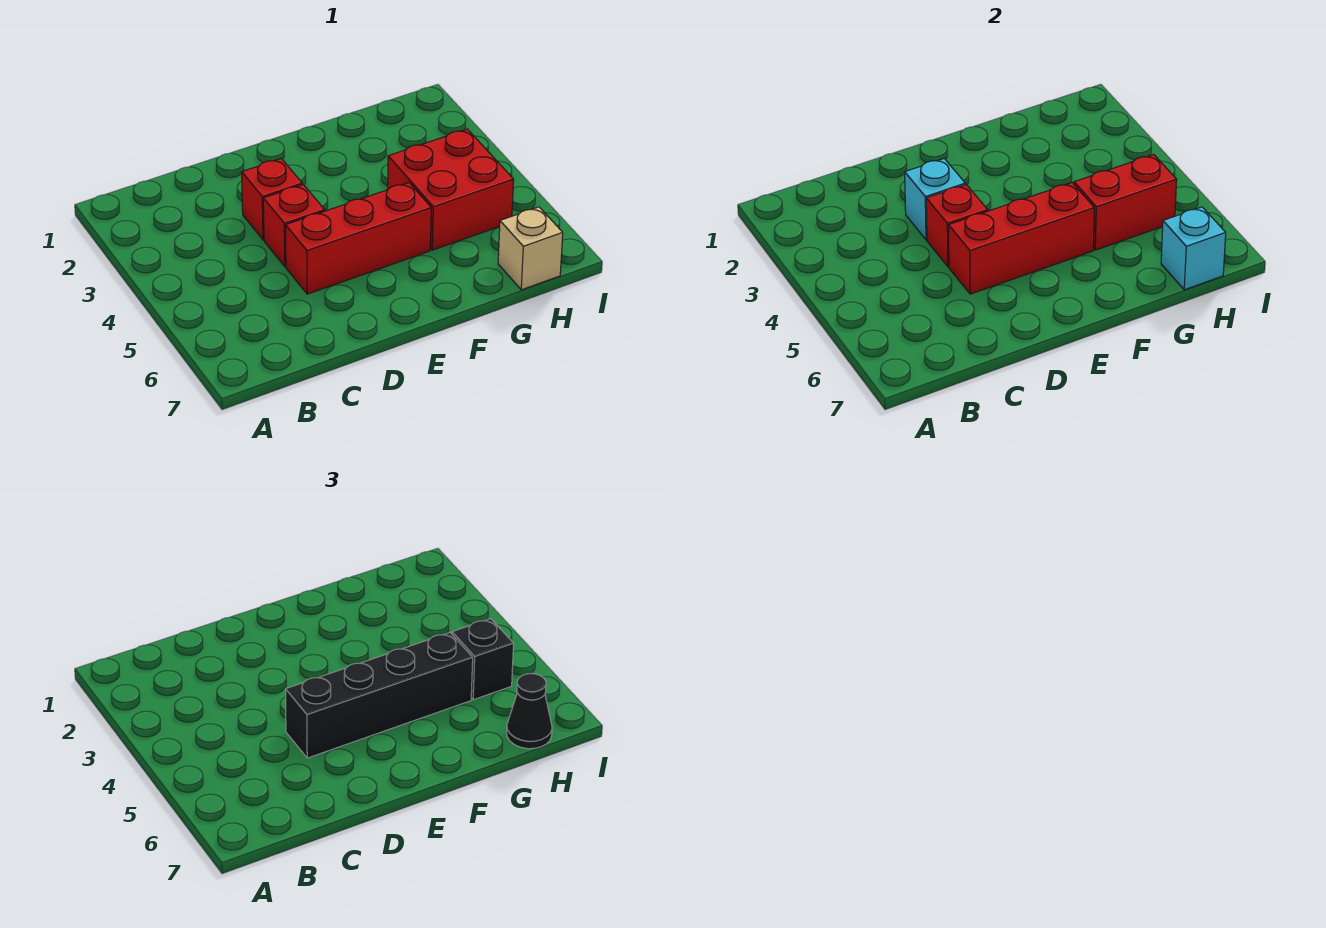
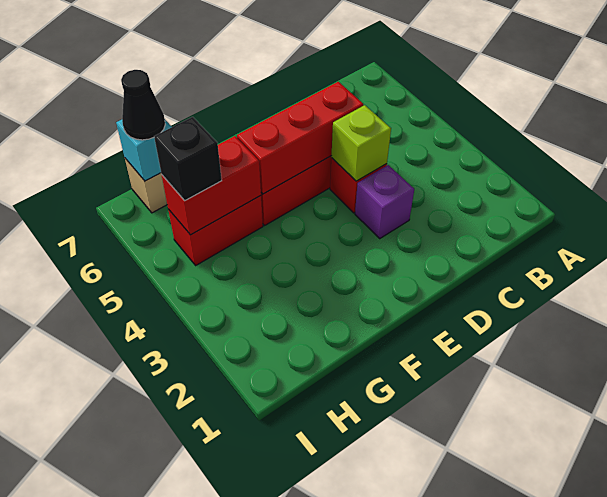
red brick D3 level 1 -> purple brick D3 level 1
cyan brick D3 level 2 -> none
red brick D4 level 2 -> lime brick D4 level 2
black brick D5:G5 level 3 -> none
red brick G4:H5 level 1 -> red brick G5:H5 level 1

